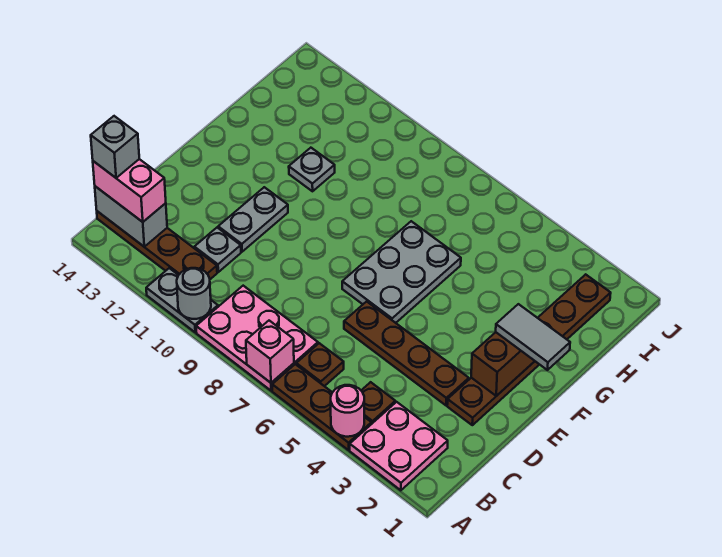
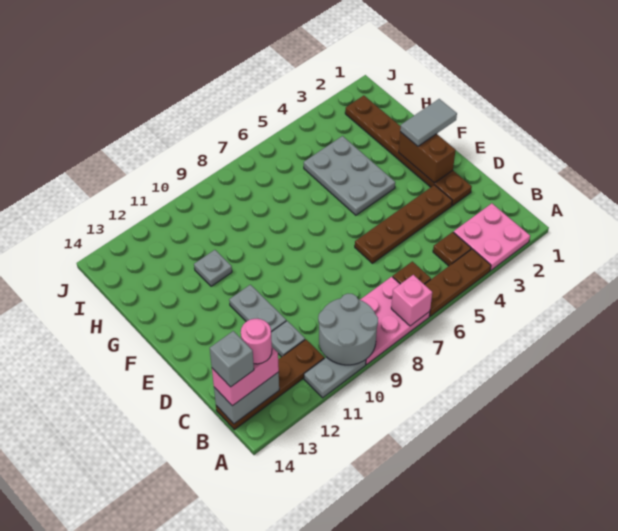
pink round brick A4 level 2 -> pink round brick B13 level 4
grey round brick A10 level 2 -> grey round brick A9:B10 level 2
grey plate E6:G7 level 1 -> grey plate F4:H5 level 1

